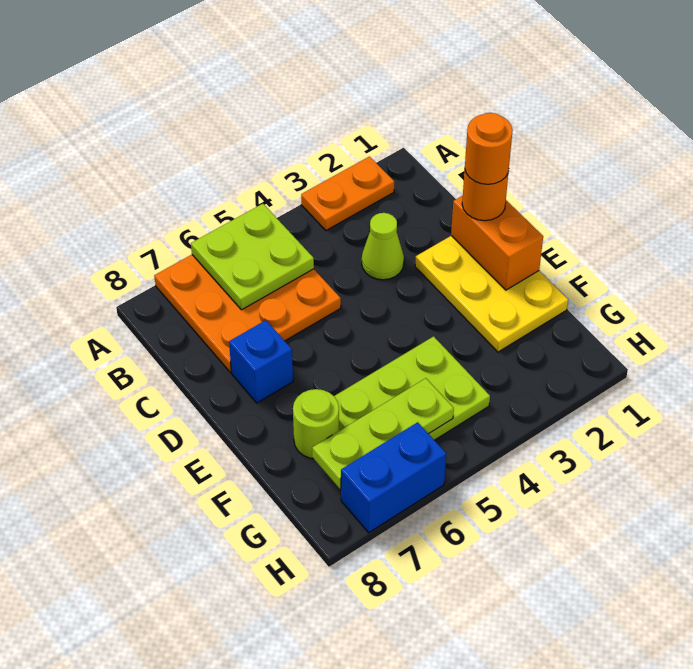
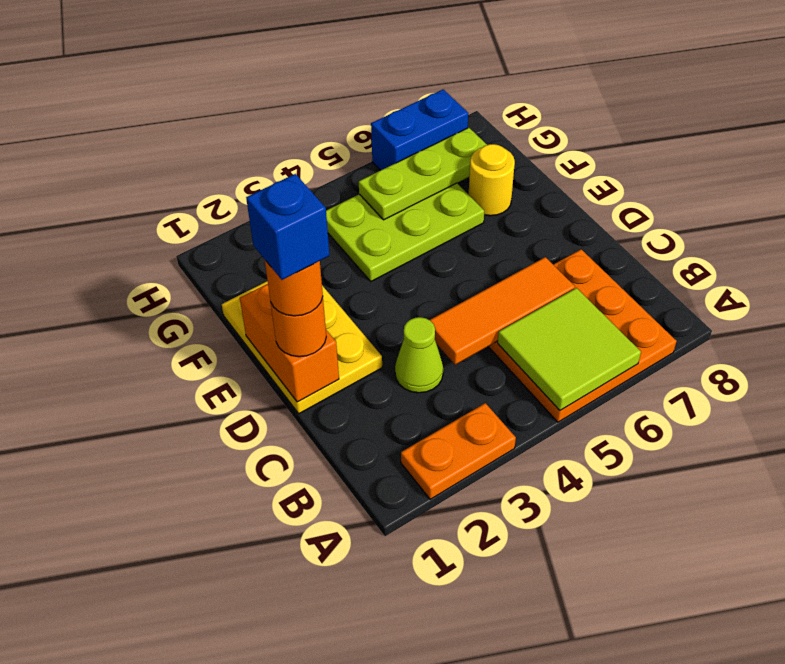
lime plate A5:B6 level 2 -> lime tile A5:B6 level 2
none -> orange tile C4:C6 level 2
blue brick D7 level 1 -> blue brick D1 level 5
lime round brick F7 level 1 -> yellow round brick F7 level 1

